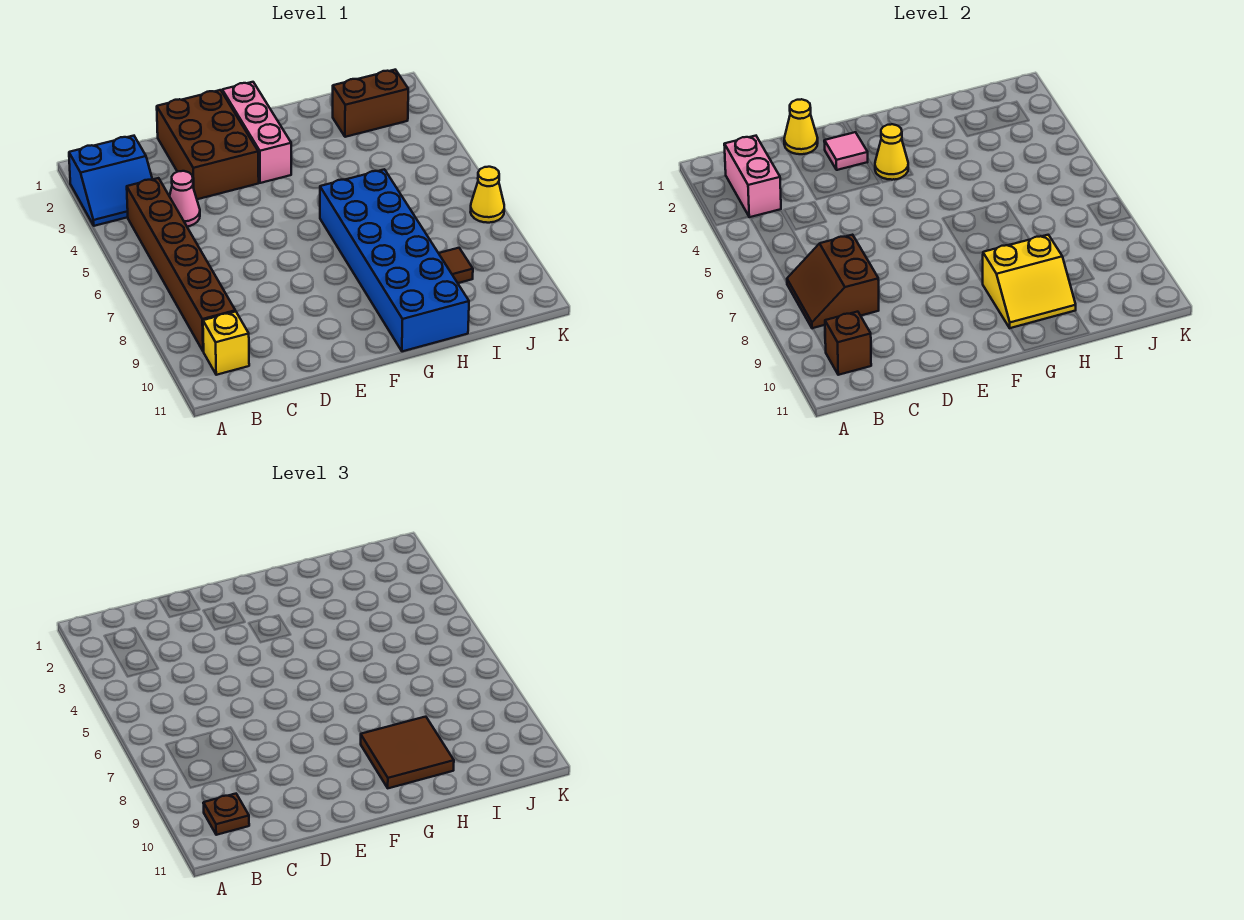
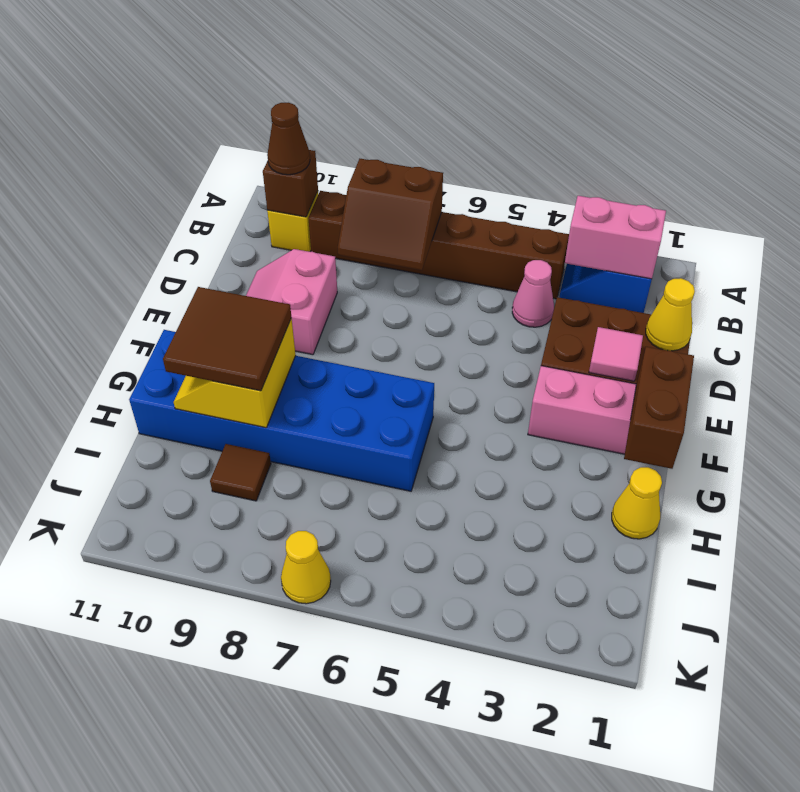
brown slope B7:C8 level 2 top C -> brown slope B7:C8 level 2 top B
brown plate B10 level 3 -> brown cone B10 level 3
none -> pink slope D9:E10 level 1 top 9
yellow cone F3 level 2 -> yellow cone H1 level 1
brown brick I2:J2 level 1 -> brown brick F1:G1 level 2

